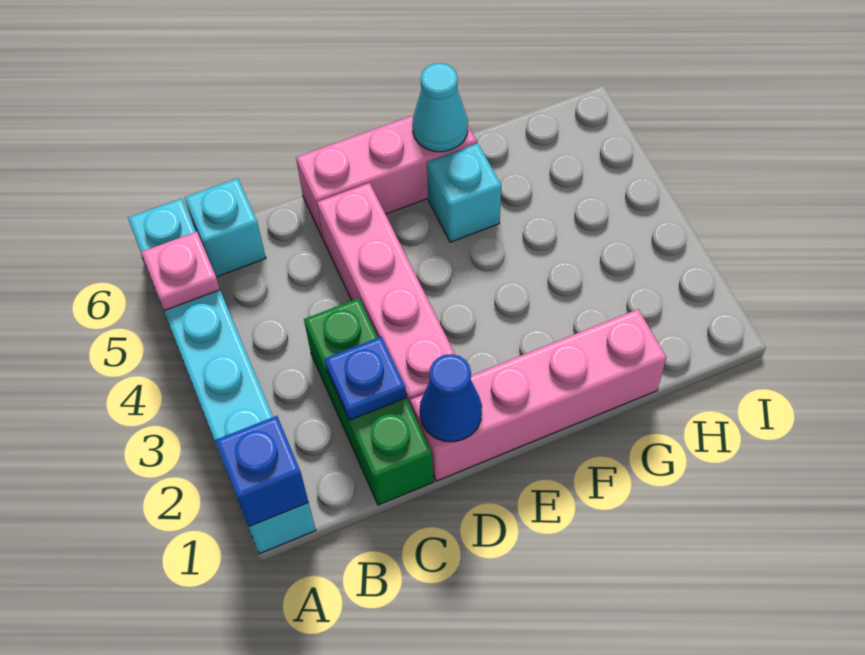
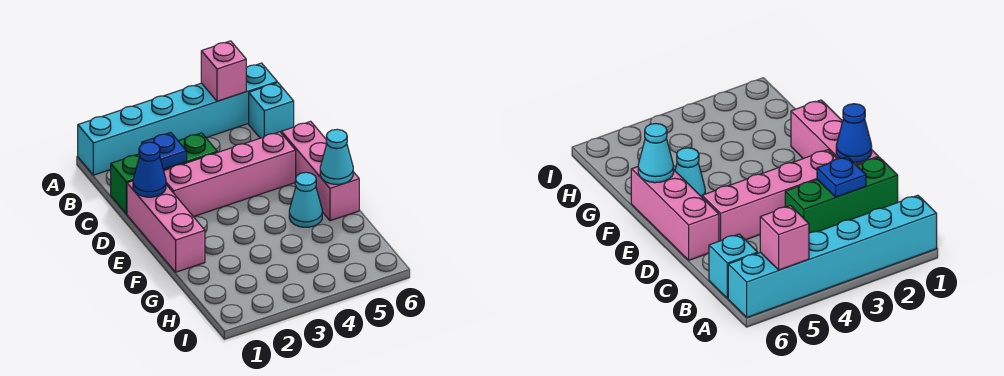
blue brick A1 level 2 -> none
pink plate A5 level 2 -> pink brick A5 level 2
pink brick D1:G1 level 1 -> pink brick D1:F1 level 1
cyan brick F5 level 1 -> cyan cone F5 level 1

